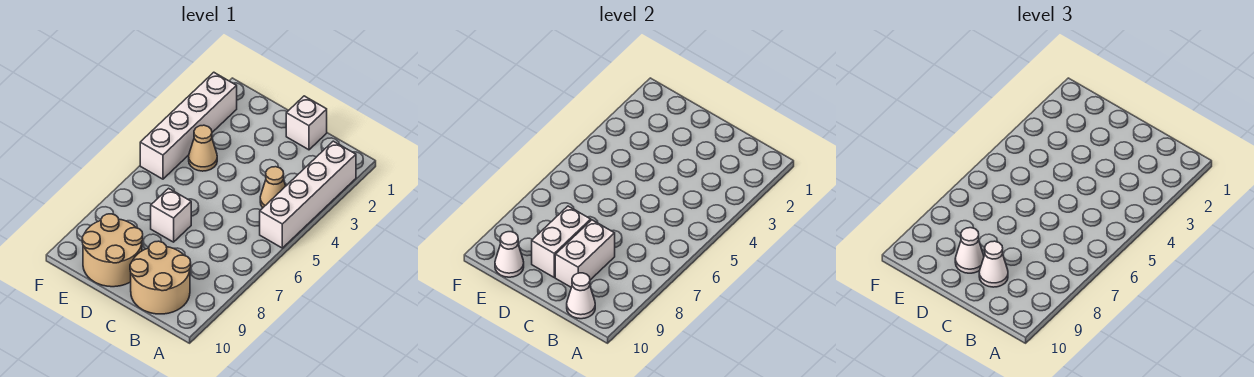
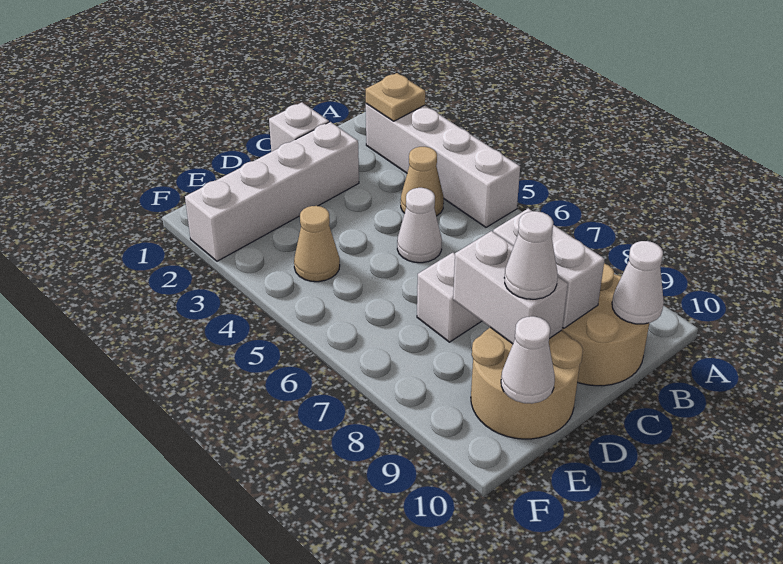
none -> tan plate A2 level 2
white cone C9 level 3 -> white cone C5 level 1
white brick F2:F5 level 1 -> white brick C2:F2 level 1

